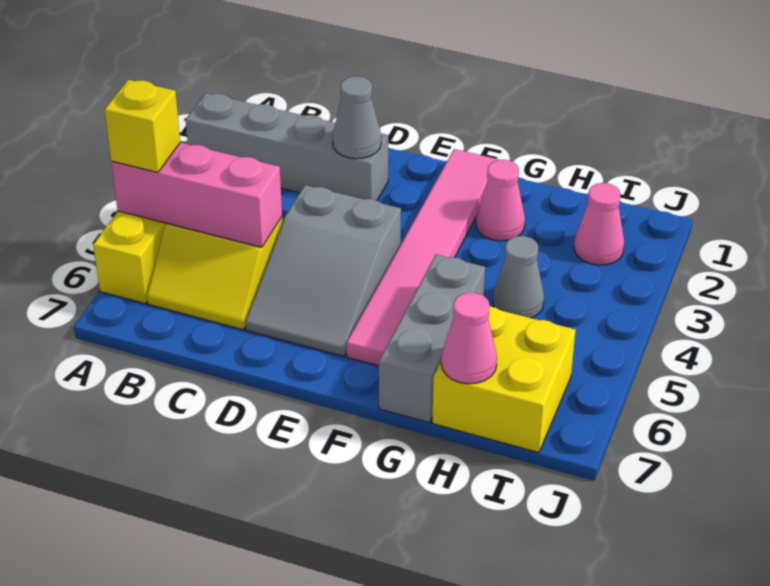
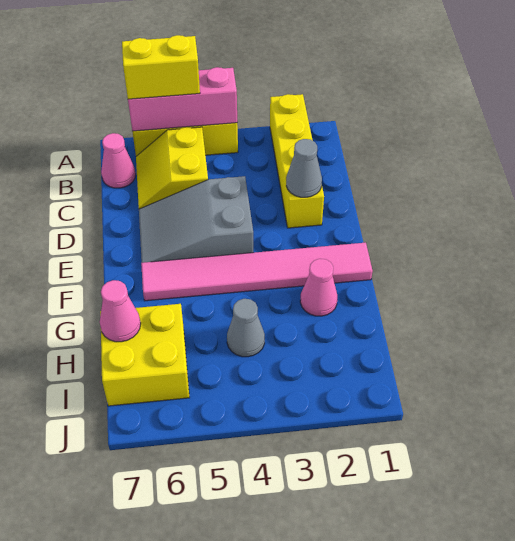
grey brick A2:D2 level 1 -> yellow brick A2:D2 level 1
pink brick A5:C5 level 2 -> pink brick A4:A6 level 2
yellow brick A5 level 3 -> yellow brick A5:A6 level 3
grey brick G5:G7 level 1 -> none
pink cone I2 level 1 -> pink cone B7 level 1

